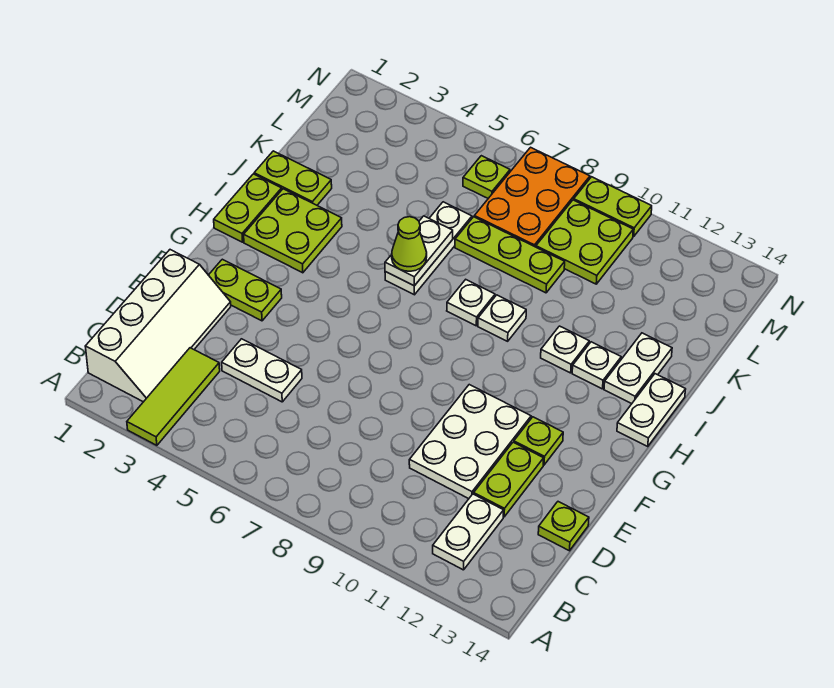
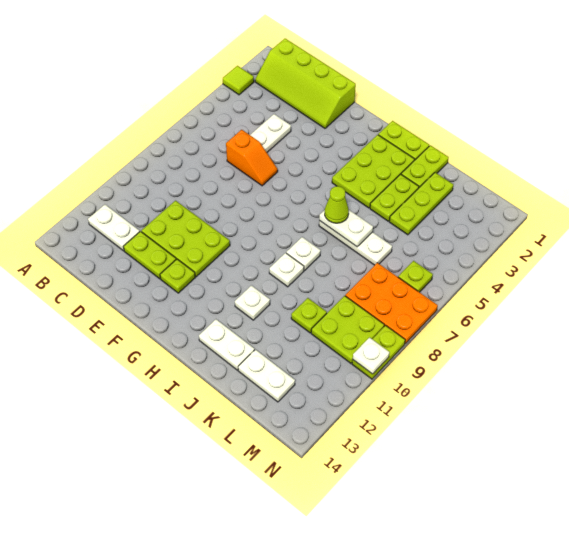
lime tile A3:C3 level 1 -> lime tile A3 level 1
white slope B1:E2 level 1 top 1 -> lime slope B1:E2 level 1 top 1
none -> orange slope D6:E6 level 1 top D
white plate D10:F11 level 1 -> lime plate D10:F11 level 1
lime plate D14 level 1 -> lime plate K10 level 1
lime plate F2:F3 level 1 -> lime plate J3:J4 level 1
lime plate H2:I3 level 1 -> lime plate H2:I4 level 1
white plate H14:I14 level 1 -> white plate K13:L13 level 1
white plate I12 level 1 -> white plate N10 level 2
lime plate K7:K9 level 1 -> lime plate K2:K4 level 1

